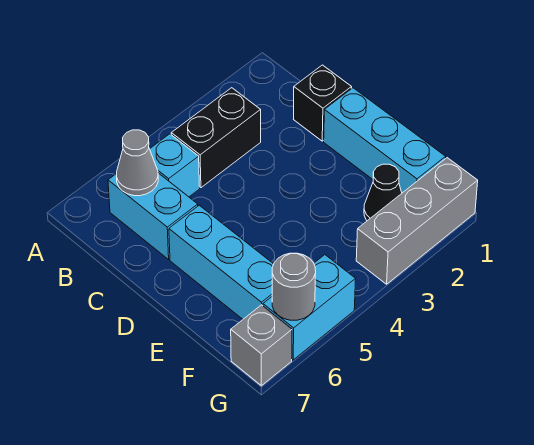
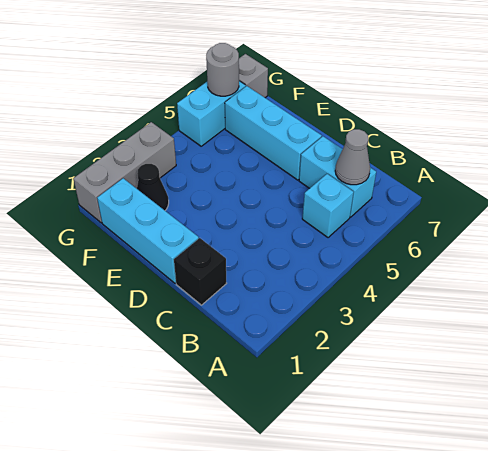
black brick B3:B4 level 1 -> none

